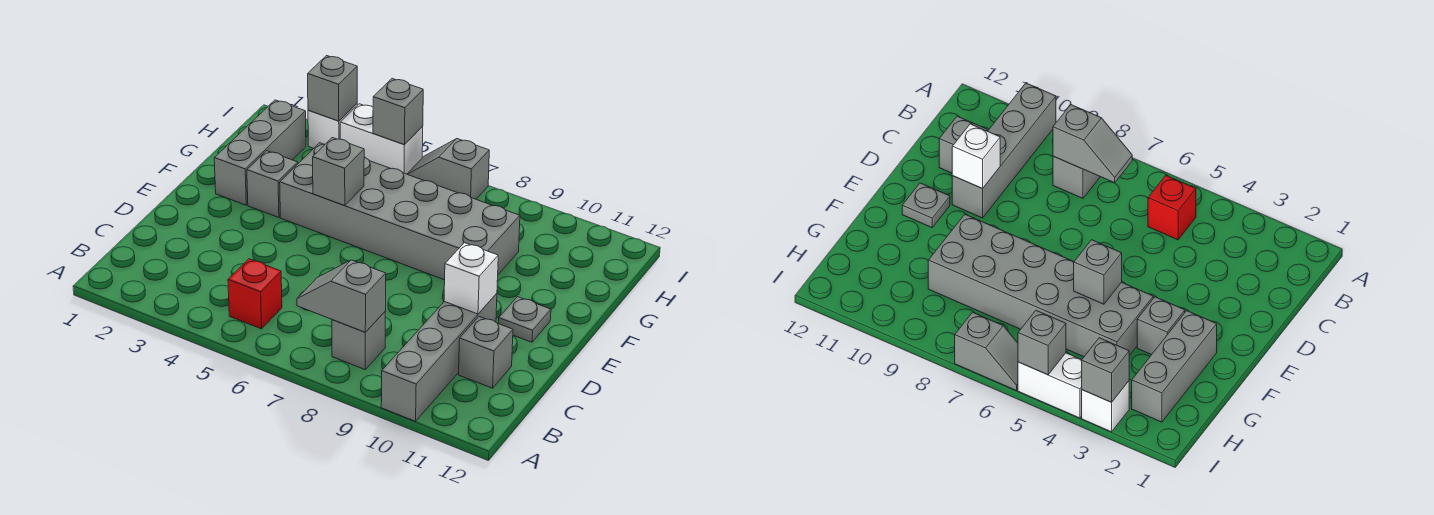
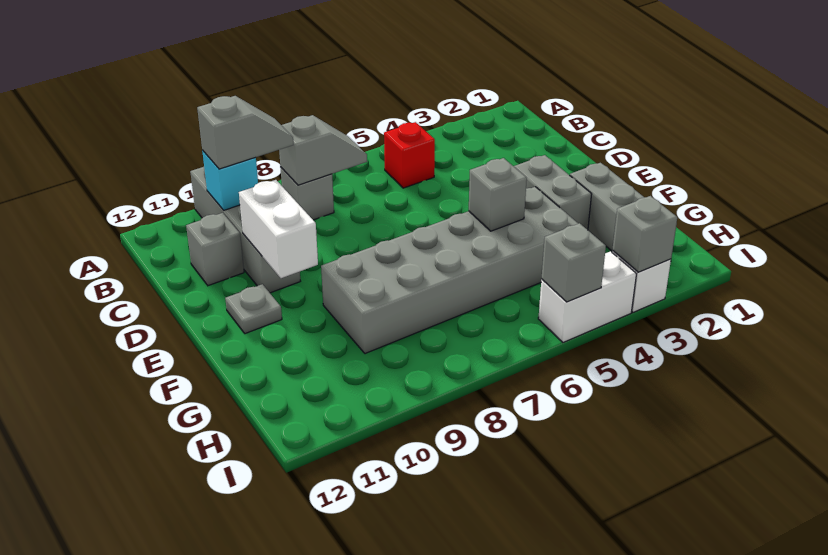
none -> cyan brick B10 level 2
white brick D10 level 2 -> white brick D10:E10 level 2
grey brick F3 level 1 -> grey brick E3:F3 level 1
grey slope I6:I7 level 1 top 7 -> grey slope B9:B10 level 3 top 10

